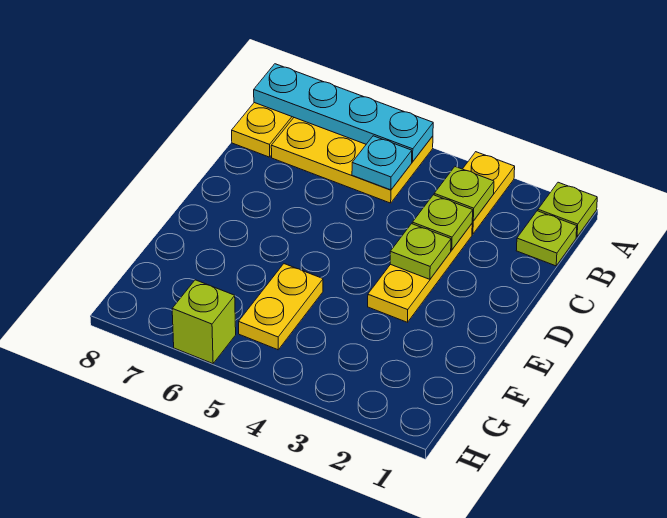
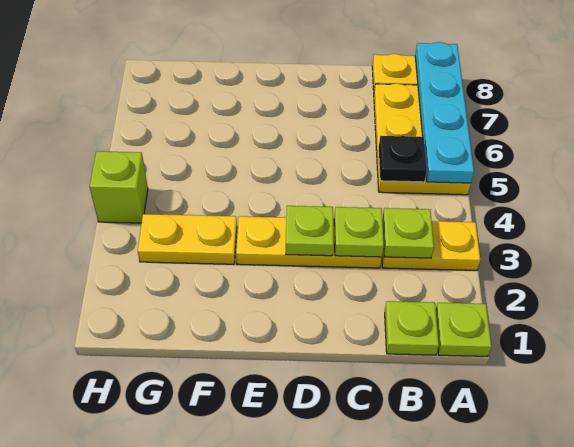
cyan plate B5 level 2 -> black plate B5 level 2
yellow plate F5:G5 level 1 -> yellow plate F3:G3 level 1
lime brick H6 level 1 -> lime brick H4 level 1

